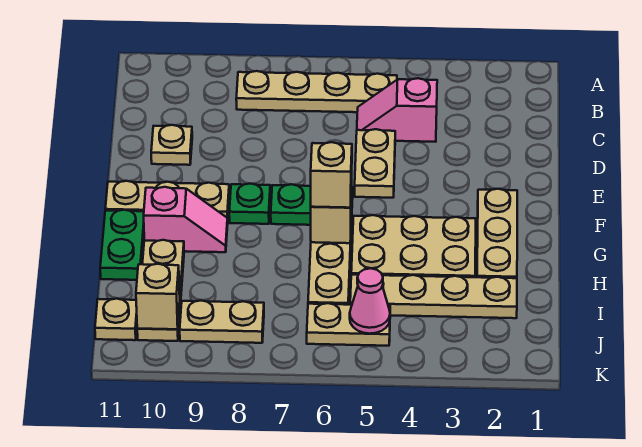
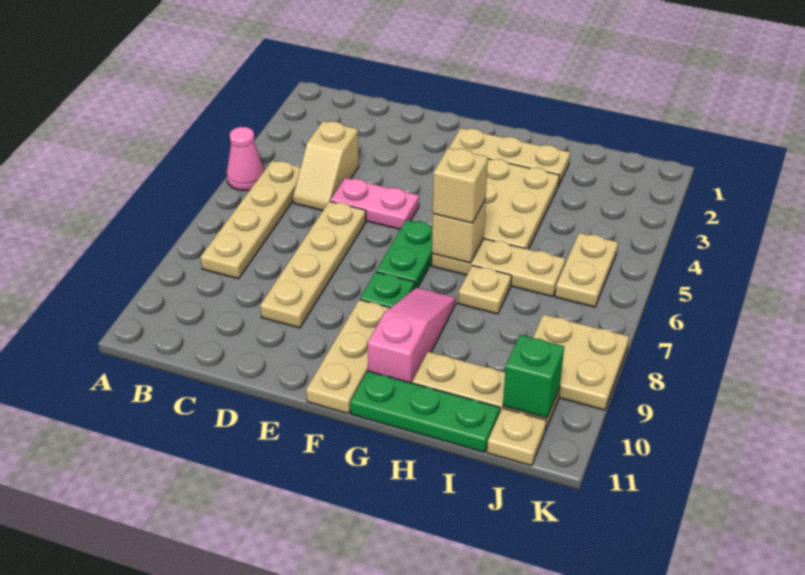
pink slope C4:C5 level 1 top 4 -> tan slope C4:C5 level 1 top 4
tan plate D5:E5 level 1 -> pink plate D5:E5 level 1
tan plate D10 level 1 -> tan plate H7 level 1
pink slope G9:G10 level 1 top 10 -> pink slope G8:G10 level 1 top 10
green plate G11:H11 level 1 -> green plate G11:I11 level 1
tan plate I2:I5 level 1 -> tan plate D6:D9 level 1
pink cone J5 level 2 -> pink cone A5 level 1
tan plate J8:J9 level 1 -> tan plate J8:K9 level 1
tan brick J10 level 2 -> green brick J10 level 2

